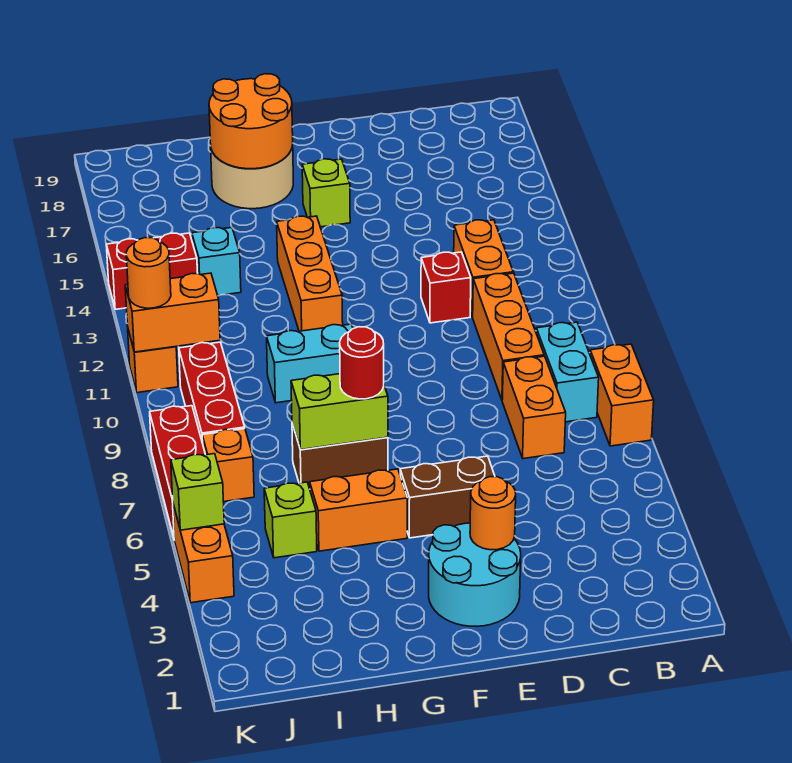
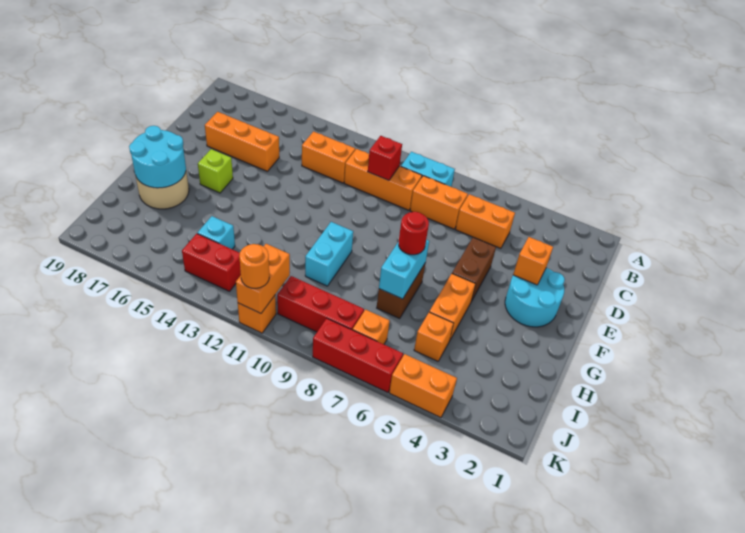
orange brick A7:A8 level 1 -> orange brick C5:C6 level 1
red brick D12 level 1 -> red brick C10 level 2
orange round brick E3 level 2 -> orange brick E3 level 2
lime brick G7:H7 level 2 -> cyan brick G7:H7 level 2
orange brick G12:G14 level 1 -> orange brick D15:D17 level 1
orange round brick G17:H18 level 2 -> cyan round brick G17:H18 level 2
lime brick I5 level 1 -> orange brick I5 level 1
red brick J14:K14 level 1 -> red brick J13:J14 level 1
lime brick K5 level 2 -> none

